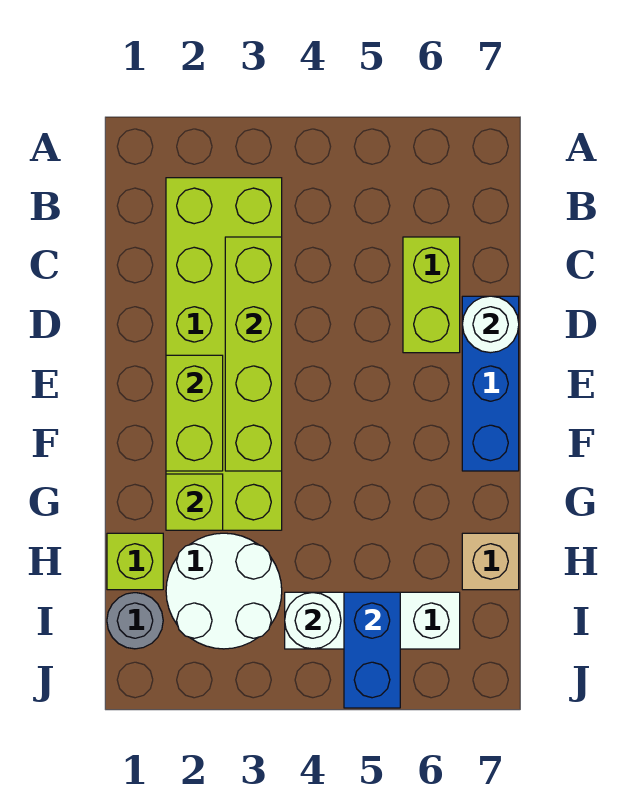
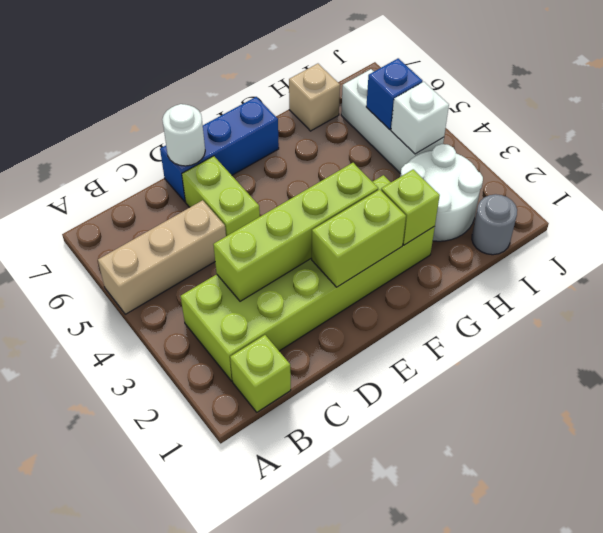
none -> tan brick A5:C5 level 1
lime brick C6:D6 level 1 -> lime brick D5:D6 level 1
lime brick H1 level 1 -> lime brick B1 level 1
white round brick I4 level 2 -> white brick I4 level 2
blue brick I5:J5 level 2 -> blue brick I5 level 2

